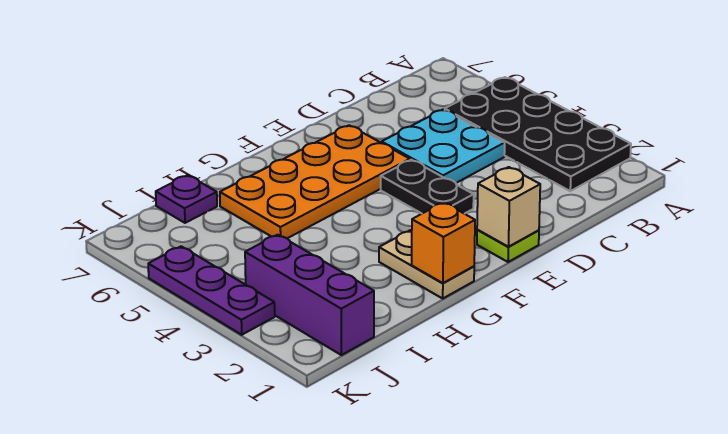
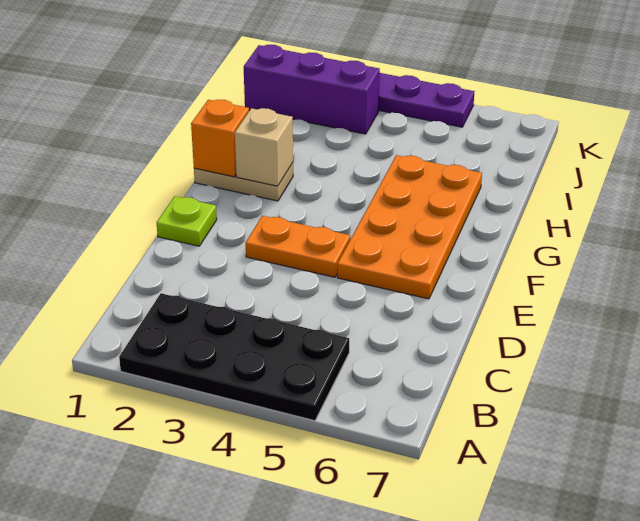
cyan plate C4:D5 level 1 -> none
tan brick E1 level 2 -> tan brick G2 level 2
black plate E3:E4 level 1 -> orange plate E3:E4 level 1
purple plate I7 level 1 -> none

